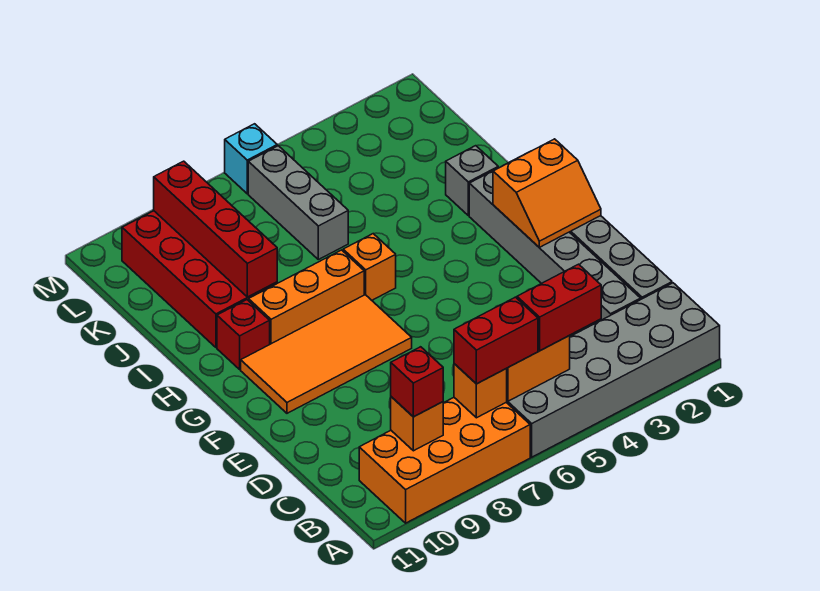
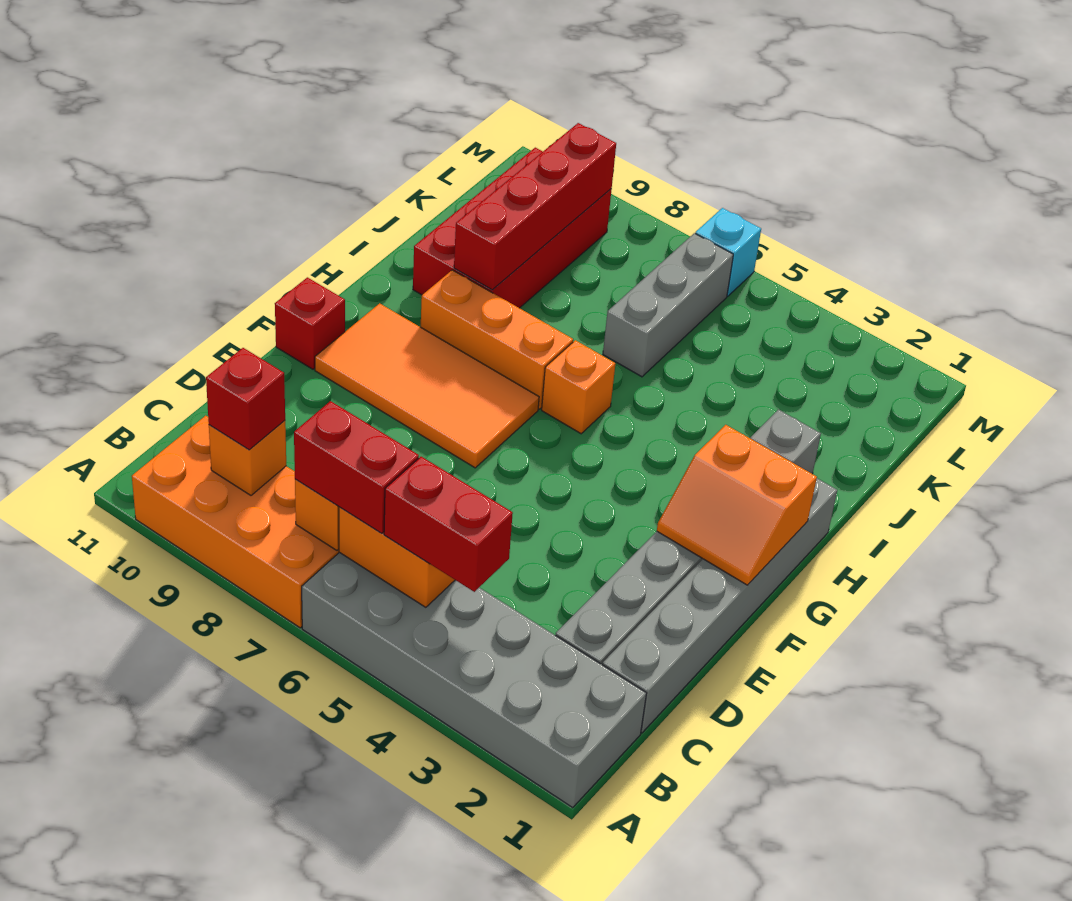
red brick H10 level 1 -> red brick F11 level 1

